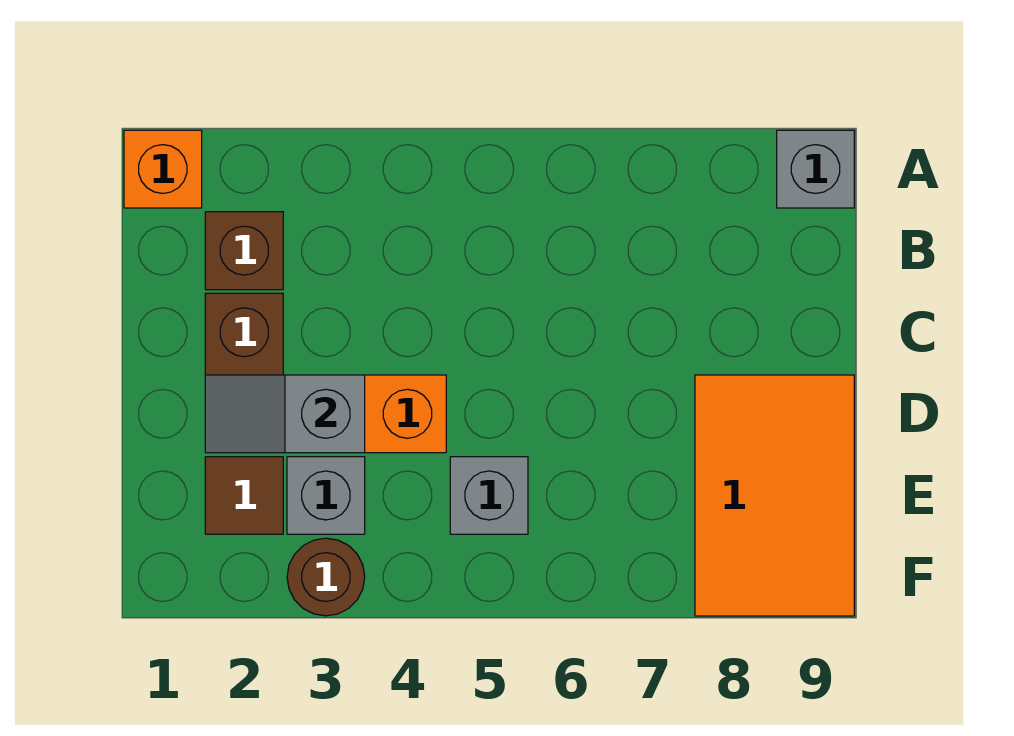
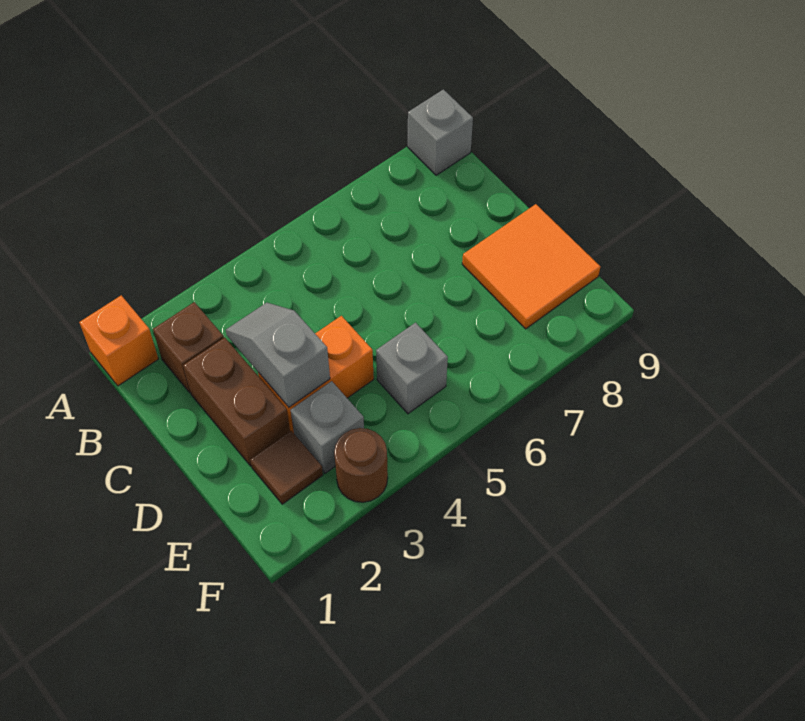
grey slope D2:D3 level 2 top 3 -> grey slope C3:D3 level 2 top D
orange tile D8:F9 level 1 -> orange tile D8:E9 level 1

